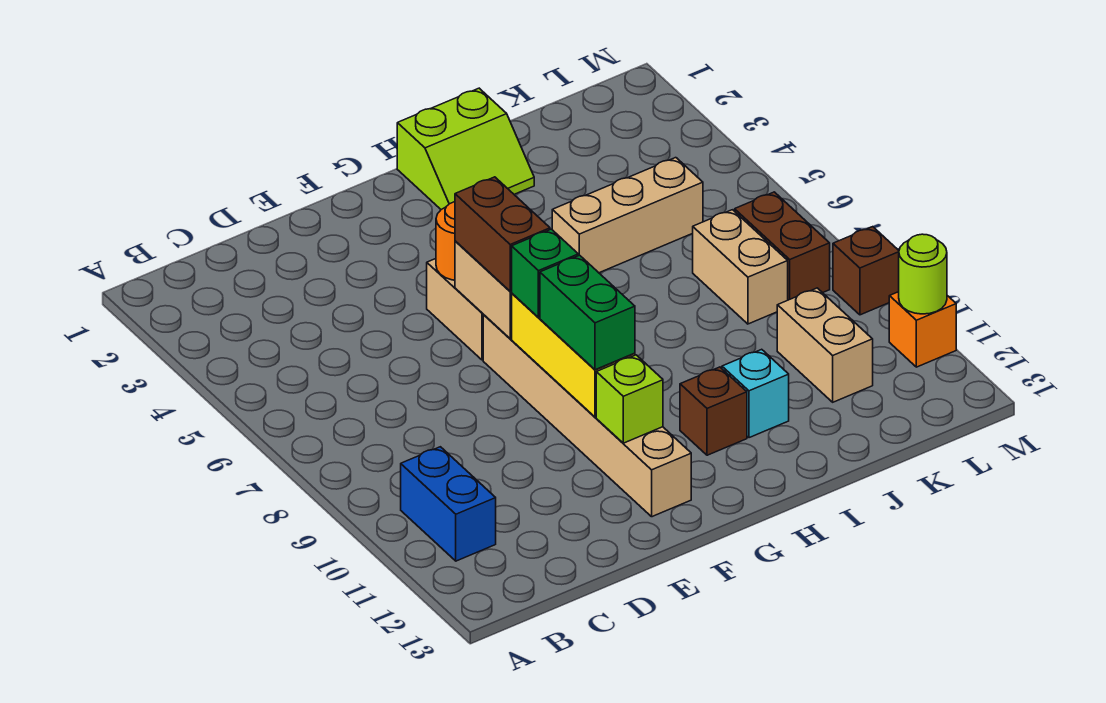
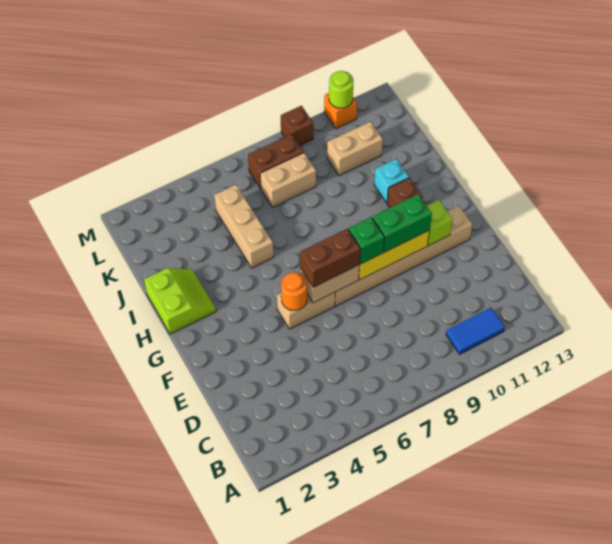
blue brick B10:B11 level 1 -> blue tile B10:B11 level 1

